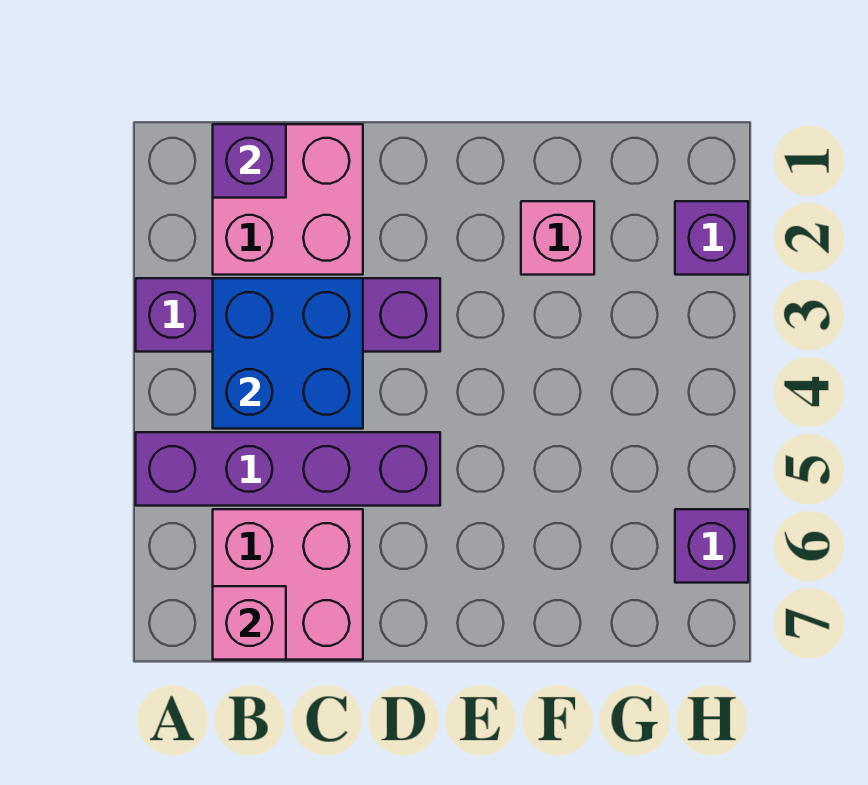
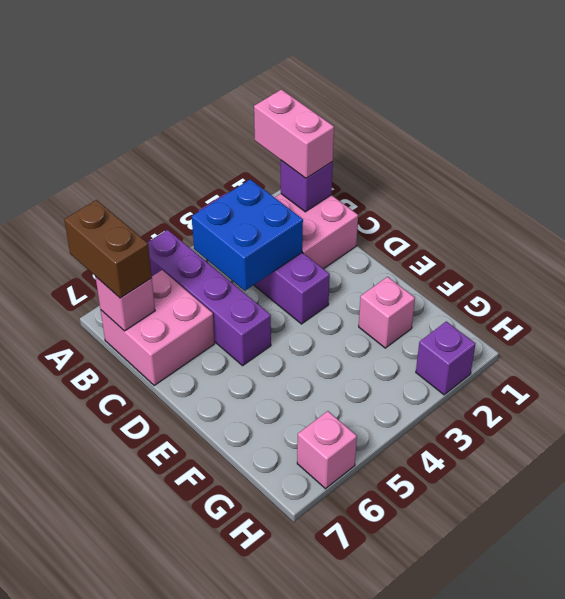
none -> pink brick A1:B1 level 3
none -> brown brick A7:B7 level 3
purple brick H6 level 1 -> pink brick H6 level 1

